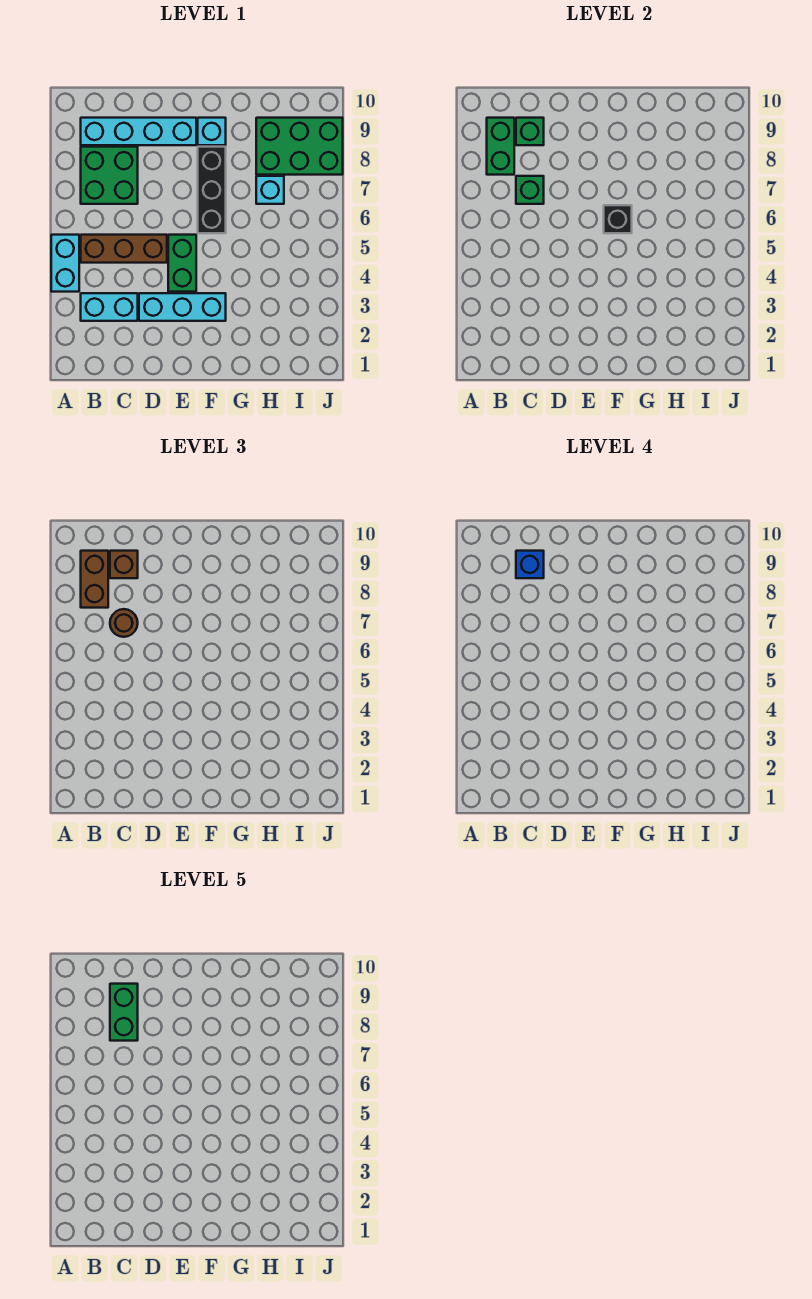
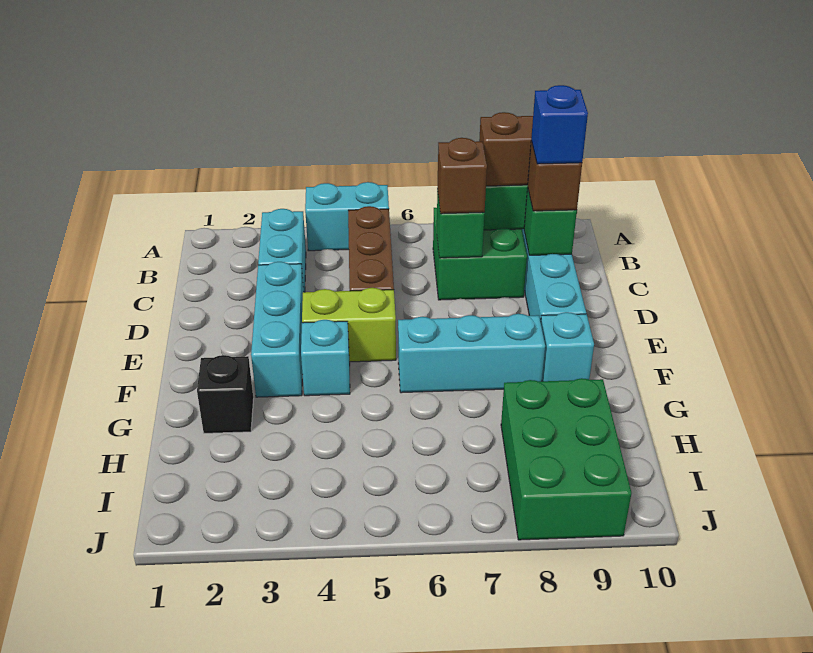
brown round brick C7 level 3 -> brown brick C7 level 3
green brick C8:C9 level 5 -> none
green brick E4:E5 level 1 -> lime brick E4:E5 level 1
black brick F6:F8 level 1 -> cyan brick F6:F8 level 1
black brick F6 level 2 -> black brick G2 level 1
cyan brick H7 level 1 -> cyan brick F4 level 1

